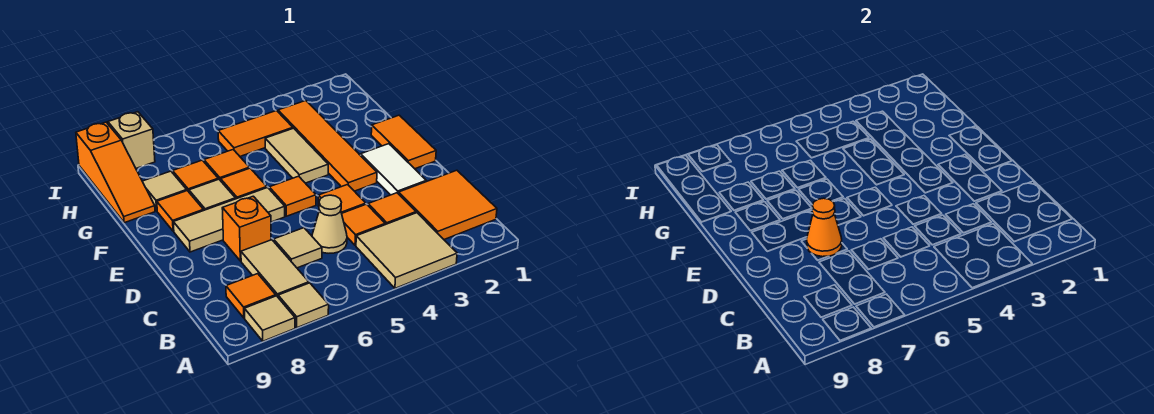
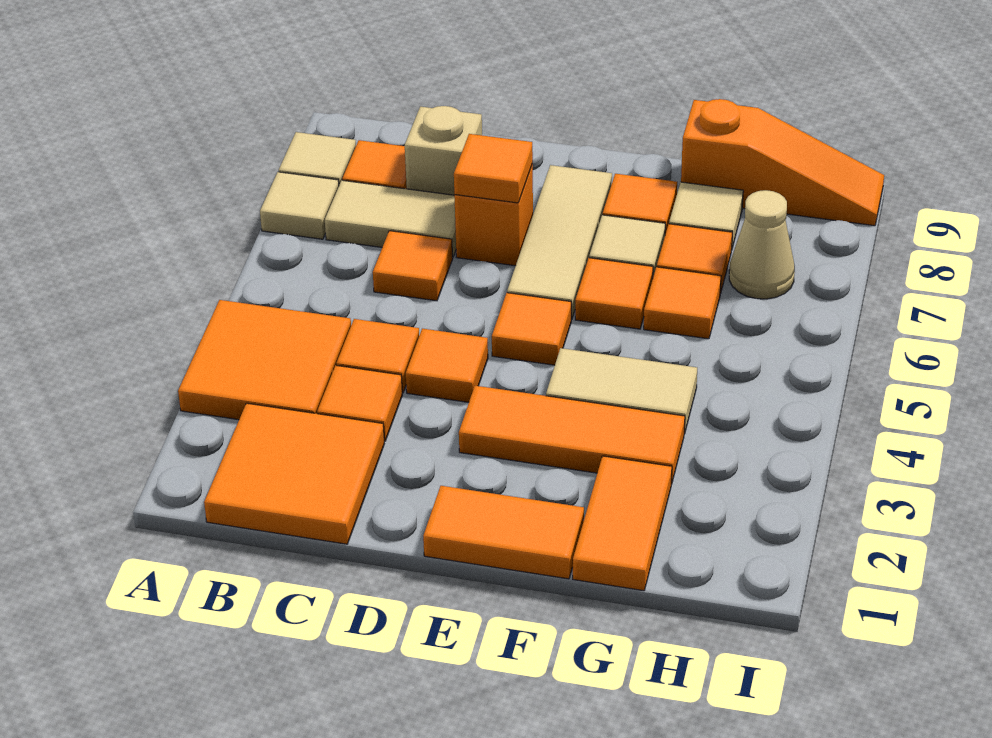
tan tile A3:B4 level 1 -> orange tile A3:B4 level 1
tan cone C5 level 1 -> tan cone H7 level 1
tan tile C6 level 1 -> orange tile C6 level 1
white tile D2:E2 level 1 -> none
orange cone D7 level 2 -> orange tile D7 level 2
orange tile E3:H3 level 1 -> orange tile E3:G3 level 1
orange slope G9:I9 level 1 top I -> orange slope G9:I9 level 1 top G
orange tile H4:H5 level 1 -> orange tile G1:G2 level 1
tan brick I8 level 1 -> tan brick C8 level 1

